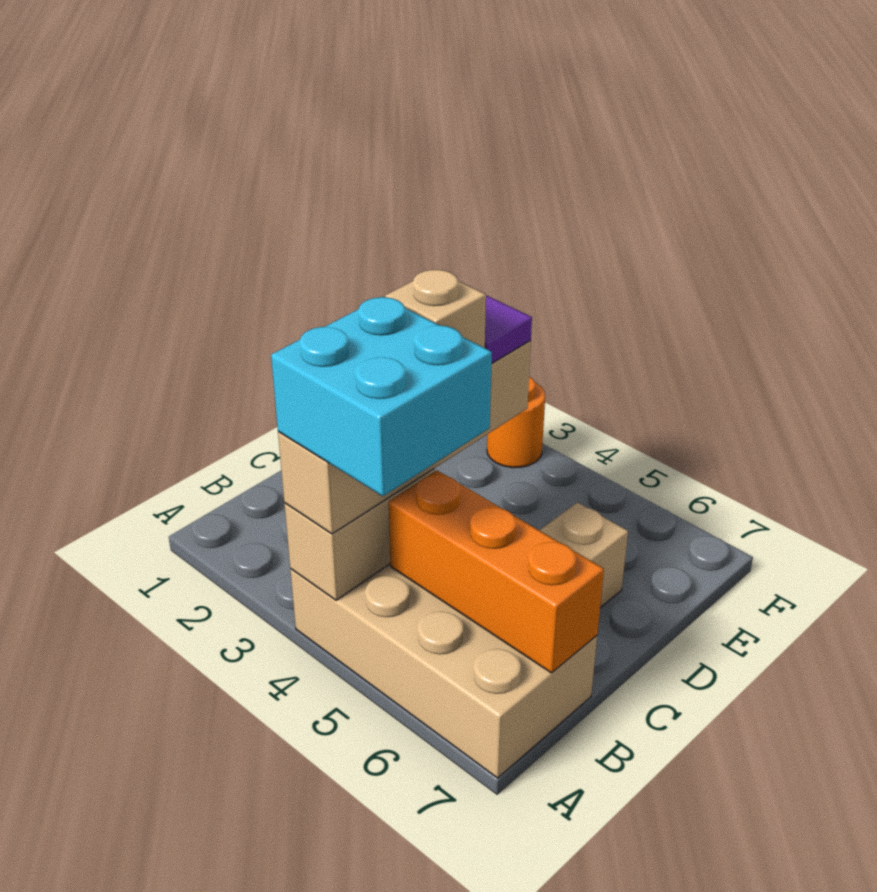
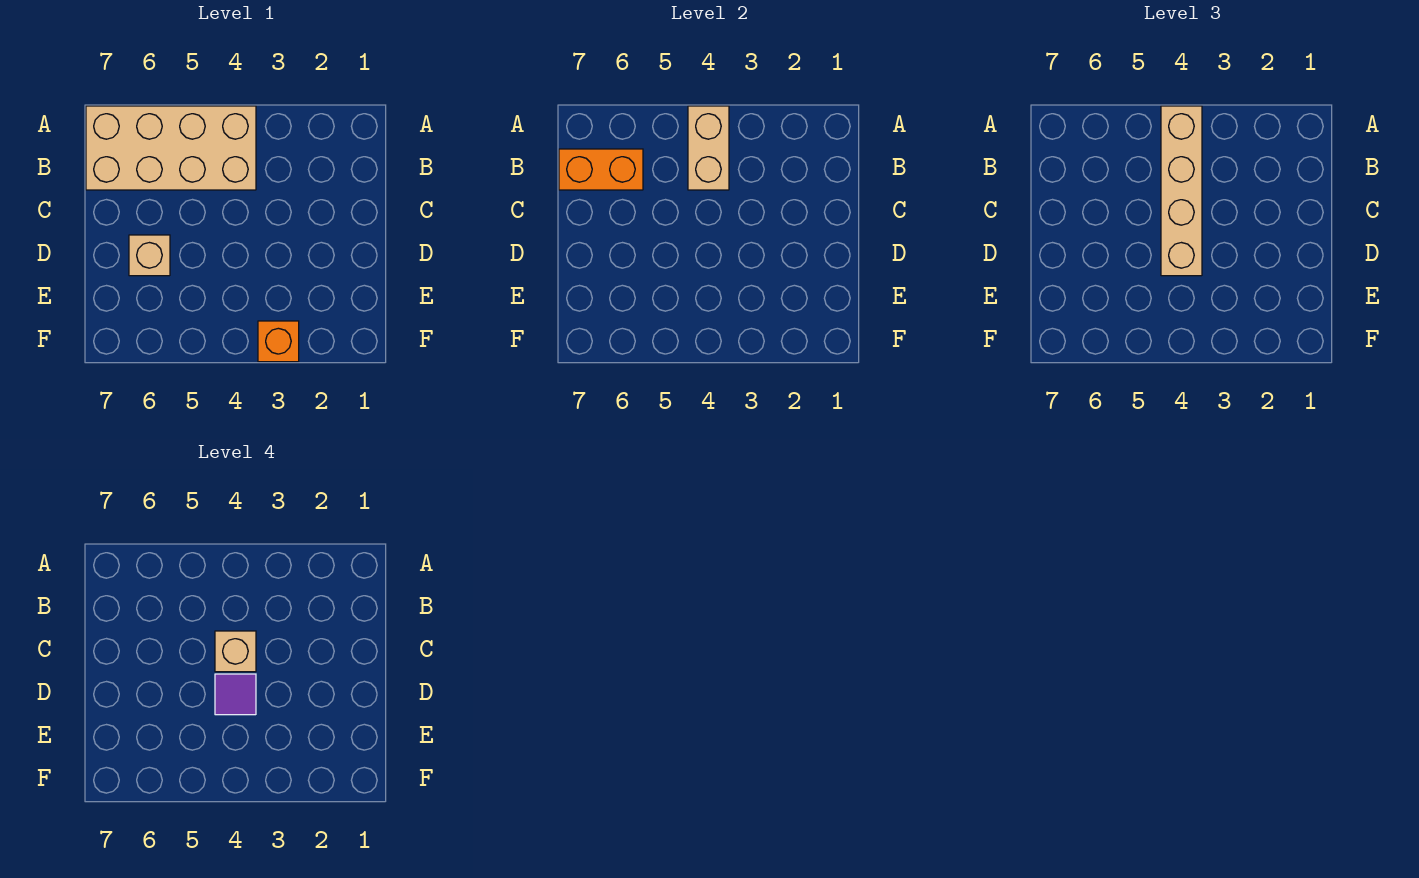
cyan brick A4:B5 level 4 -> none
orange brick B5:B7 level 2 -> orange brick B6:B7 level 2
orange round brick F3 level 1 -> orange brick F3 level 1

